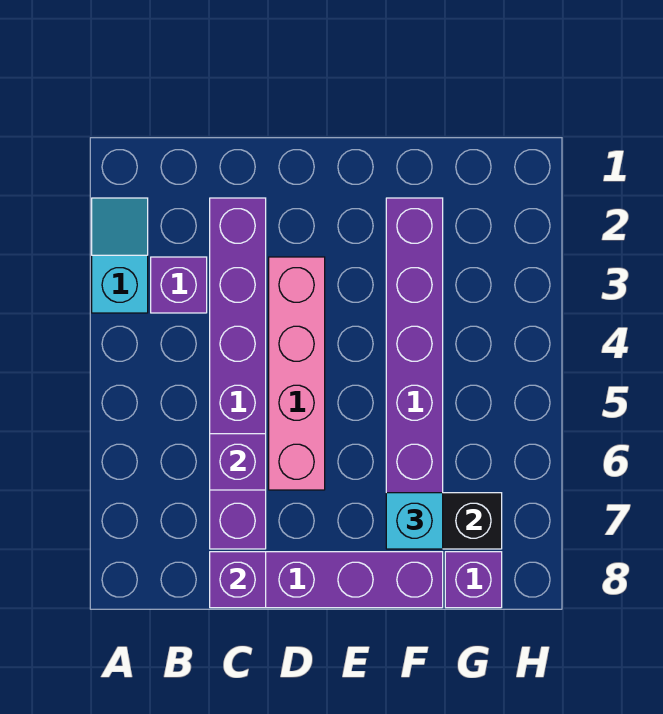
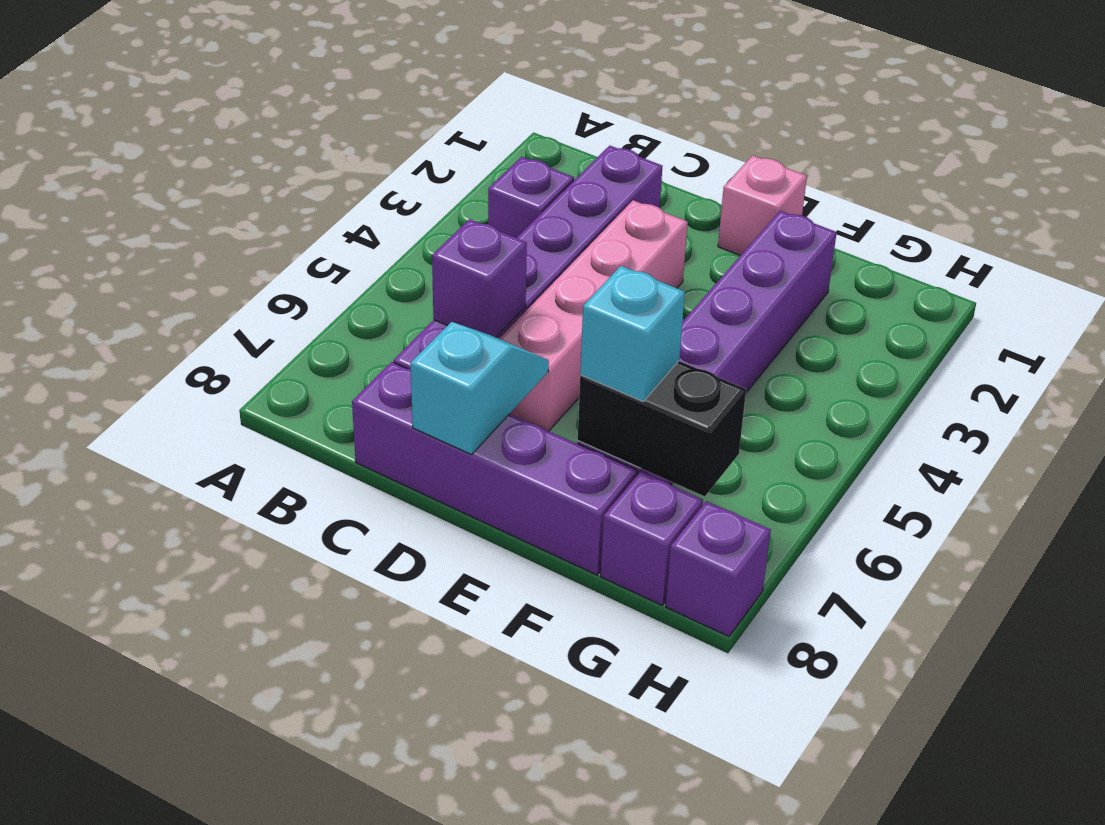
cyan slope A2:A3 level 1 top 3 -> cyan slope D7:D8 level 2 top 8
purple brick C8 level 2 -> purple brick H8 level 1
none -> pink brick E1 level 1

